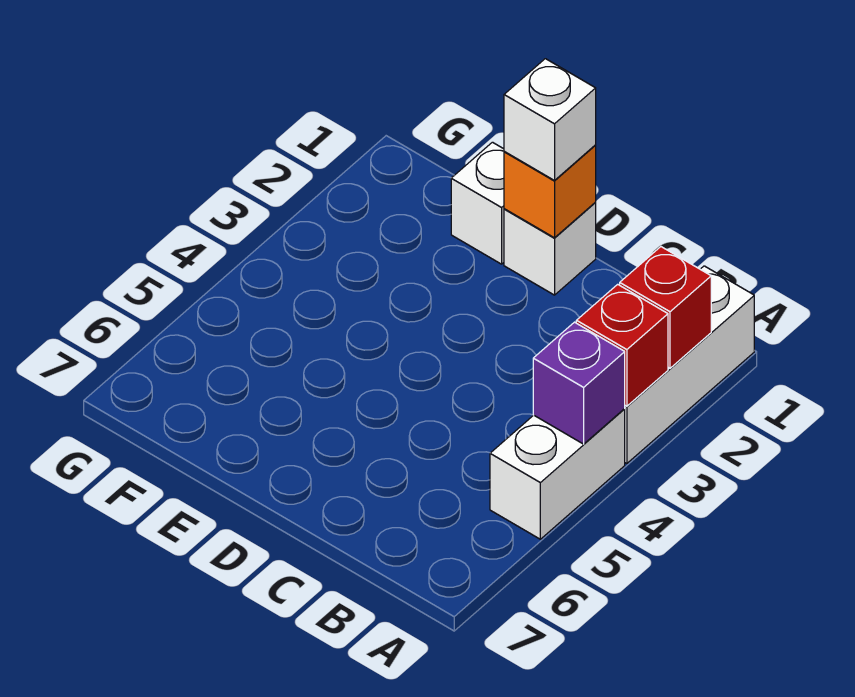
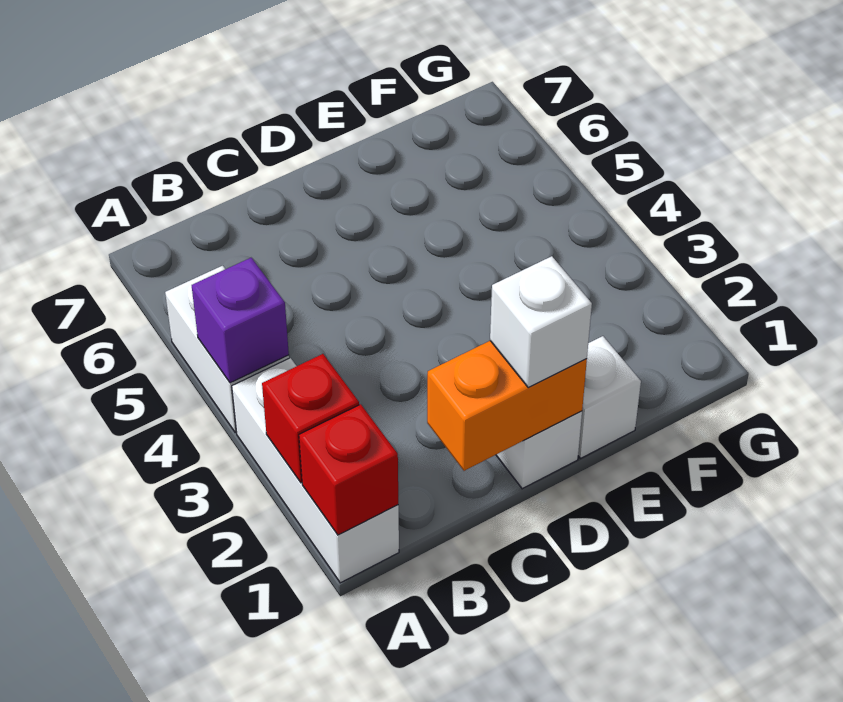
red brick A3 level 2 -> red brick A1 level 2
orange brick D1 level 2 -> orange brick C1:D1 level 2

